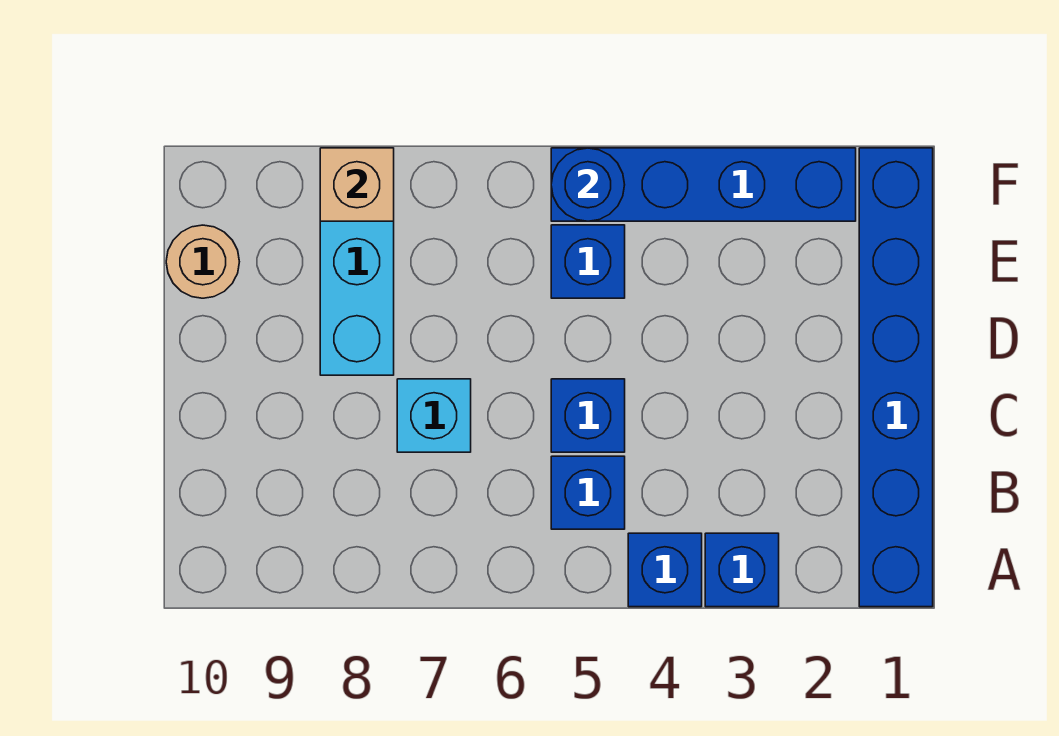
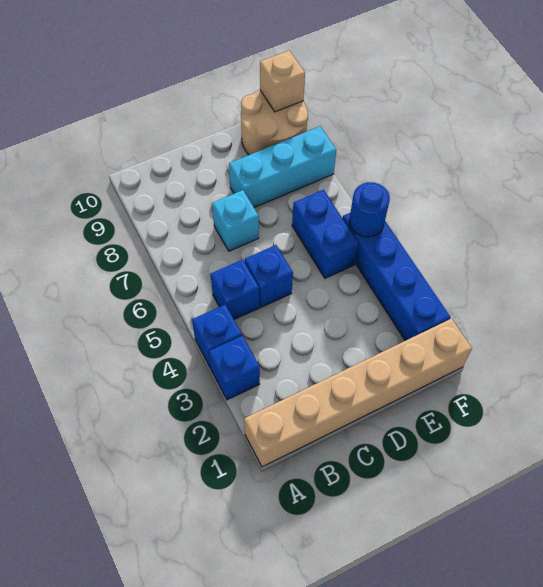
blue brick A1:F1 level 1 -> tan brick A1:F1 level 1
blue brick E5 level 1 -> blue brick E5:E6 level 1
tan round brick E10 level 1 -> tan round brick E9:F10 level 1
tan brick F8 level 2 -> tan brick F10 level 2

